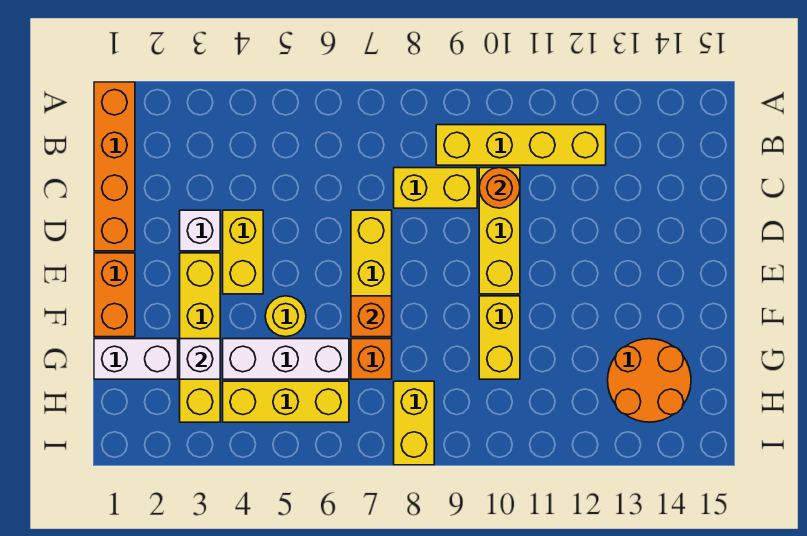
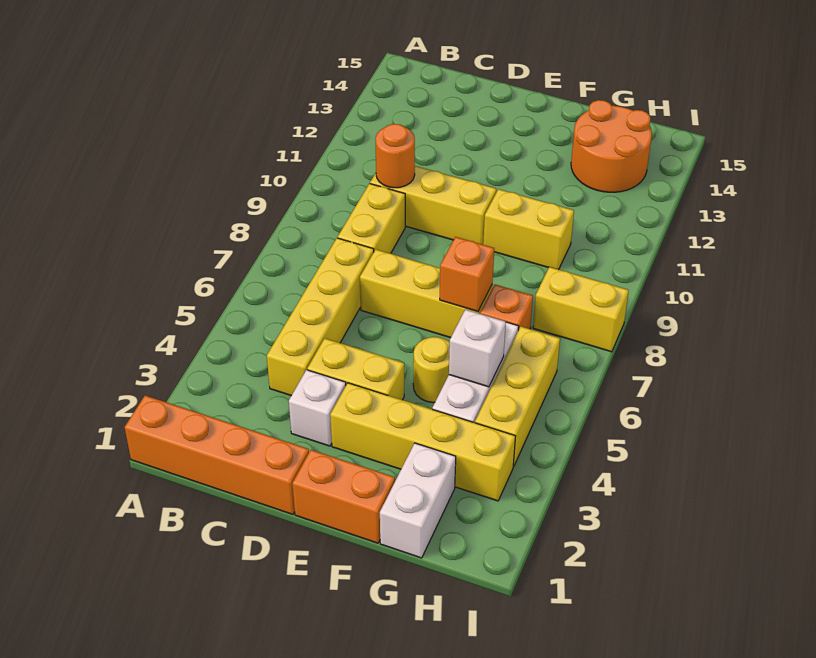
yellow brick B9:B12 level 1 -> yellow brick C4:C7 level 1
white brick G3 level 2 -> white brick G5 level 2

